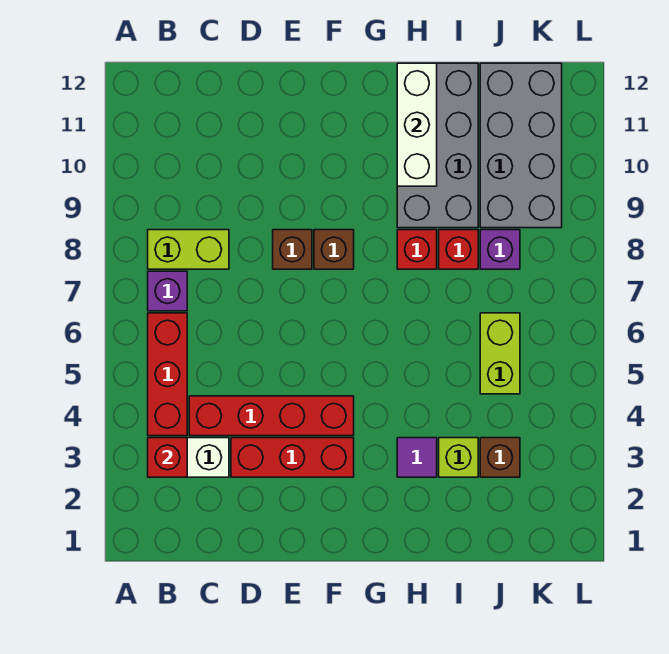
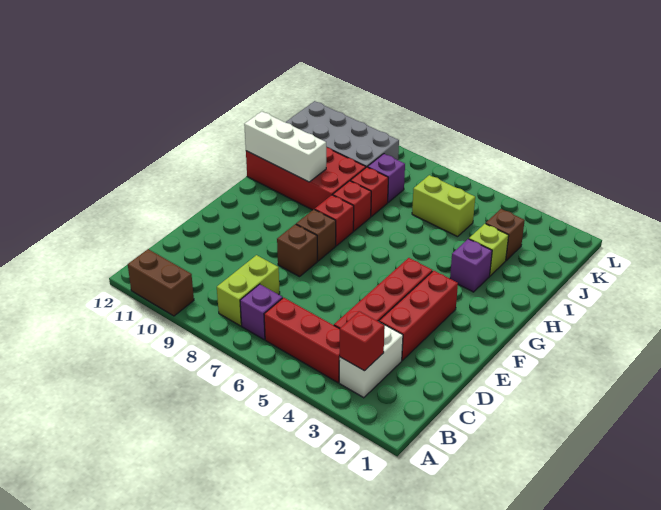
none -> brown brick A10:A11 level 1
none -> red brick G8 level 1
purple tile H3 level 1 -> purple brick H3 level 1
grey brick H9:I12 level 1 -> red brick H9:I12 level 1

